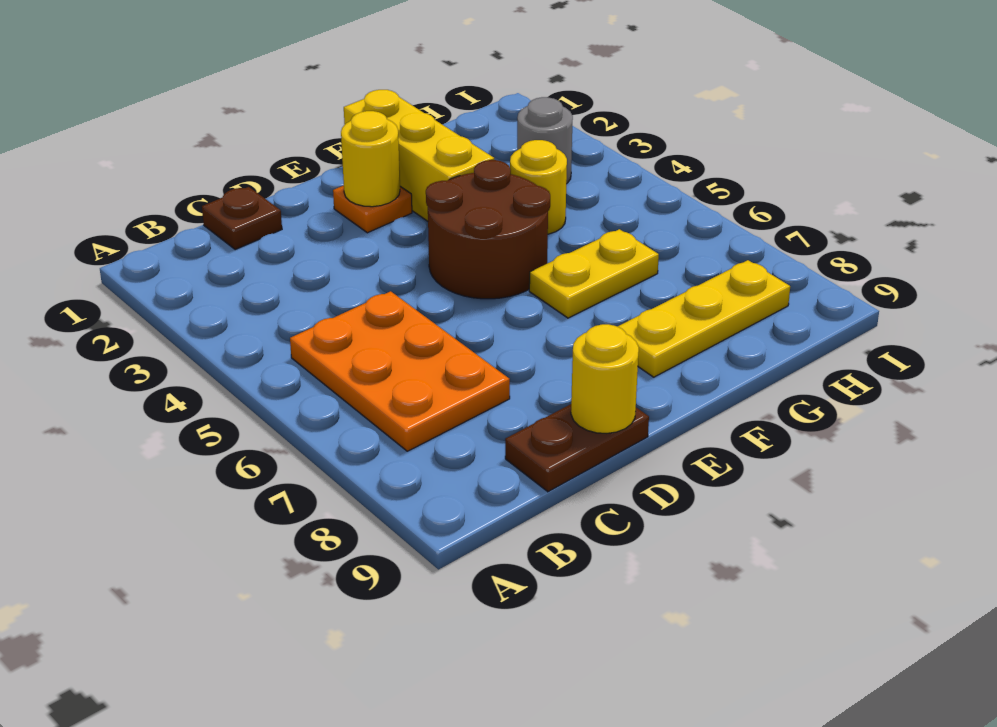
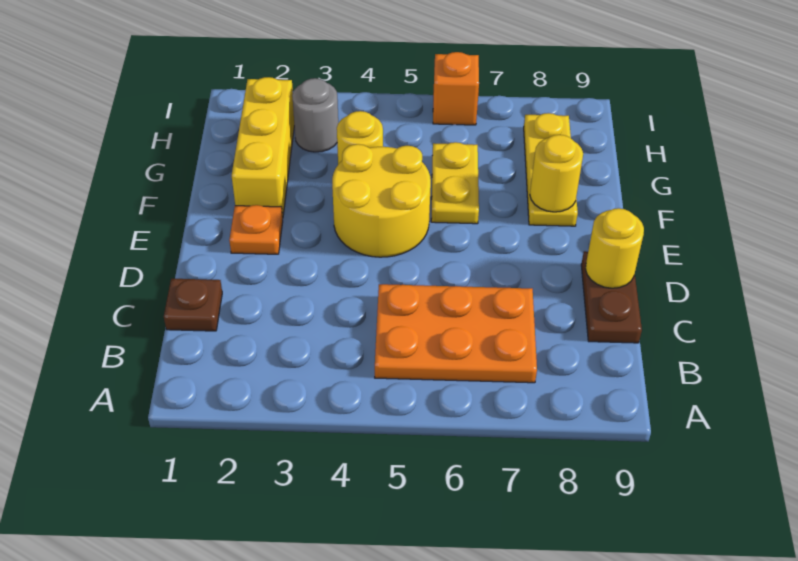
yellow round brick E2 level 2 -> yellow round brick F8 level 2
brown round brick E4:F5 level 1 -> yellow round brick E4:F5 level 1
yellow brick F1:F3 level 1 -> yellow brick F2:H2 level 1
none -> orange brick I6 level 1

